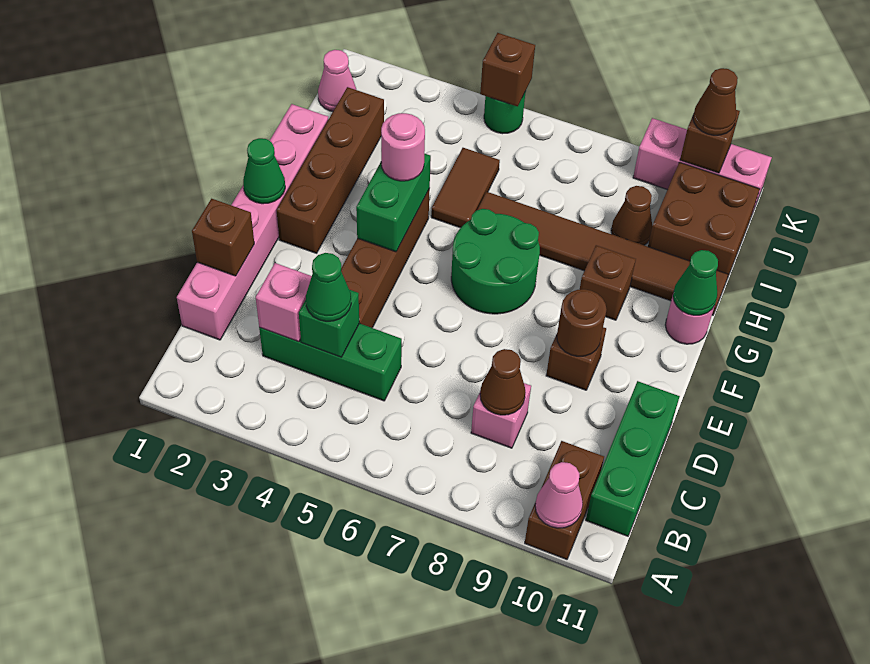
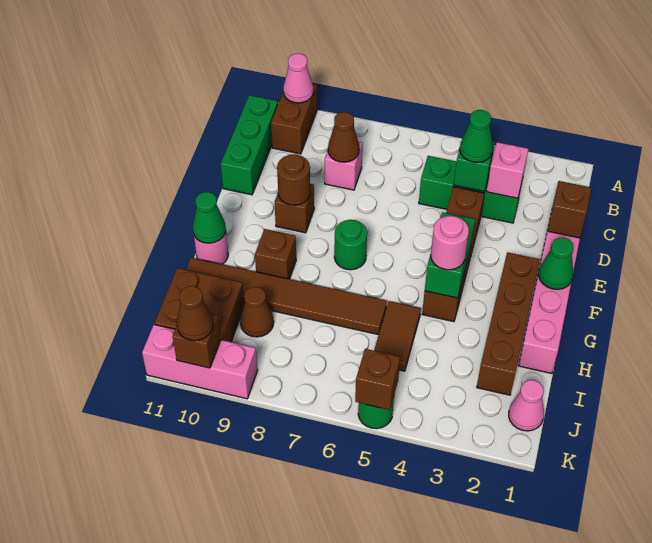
green round brick F6:G7 level 1 -> green round brick F7 level 1

